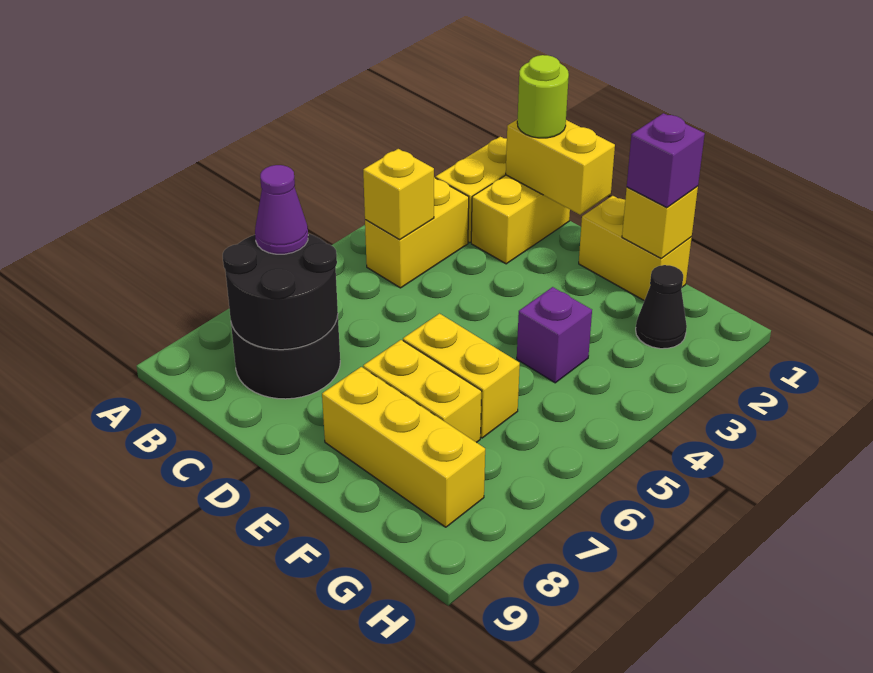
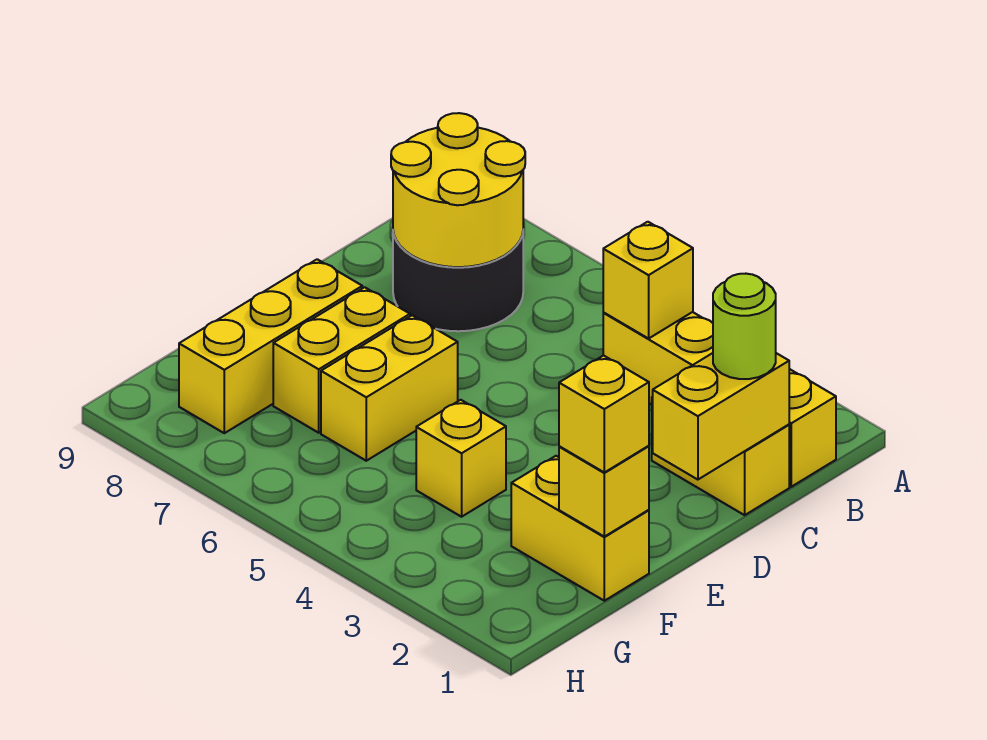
black round brick B7:C8 level 2 -> yellow round brick B7:C8 level 2
purple cone B7 level 3 -> none
yellow brick E1:F1 level 1 -> yellow brick F1:F2 level 1
purple brick F1 level 3 -> yellow brick F1 level 3
purple brick F4 level 1 -> yellow brick F4 level 1
black cone G2 level 1 -> none

